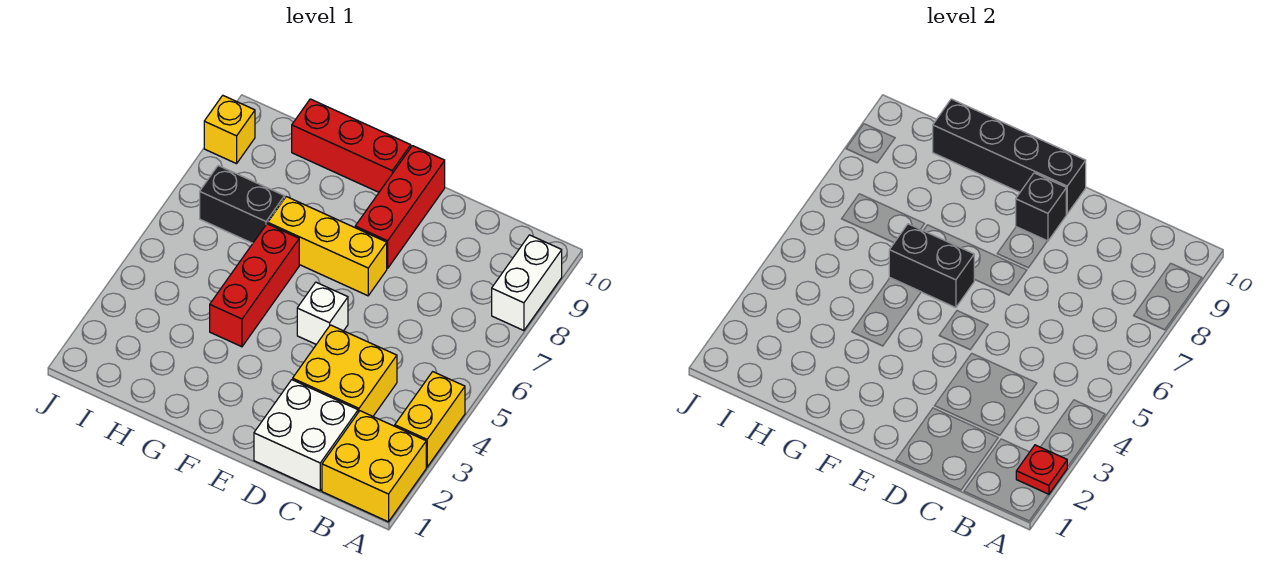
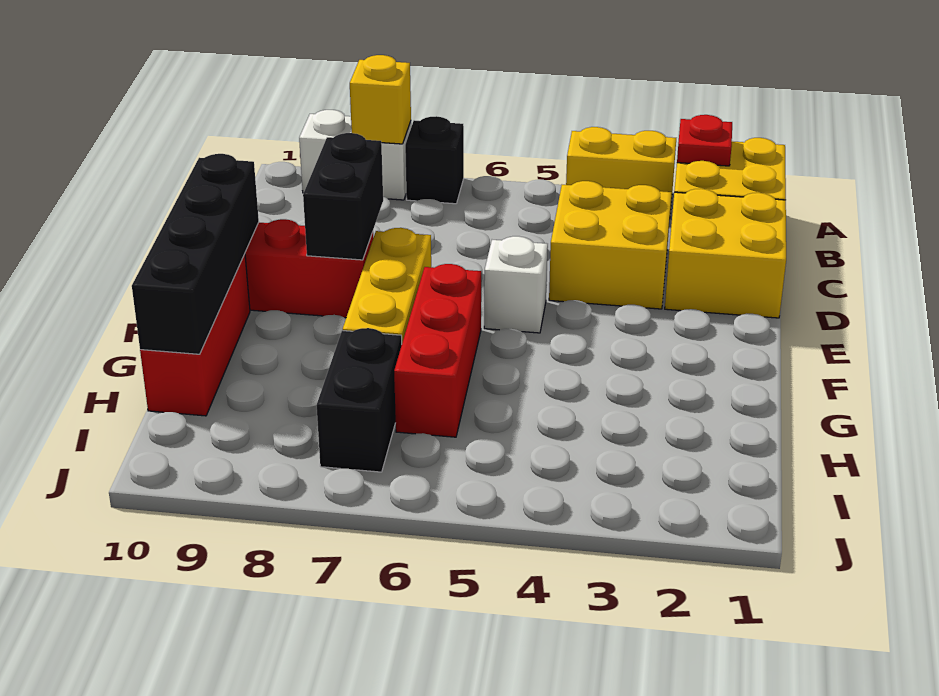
white brick C1:D2 level 1 -> yellow brick C1:D2 level 1
black brick E9 level 2 -> black brick A7 level 1
black brick F6:G6 level 2 -> black brick D8:E8 level 2
red brick G4:G6 level 1 -> red brick F6:H6 level 1
yellow brick J9 level 1 -> yellow brick A8 level 2

